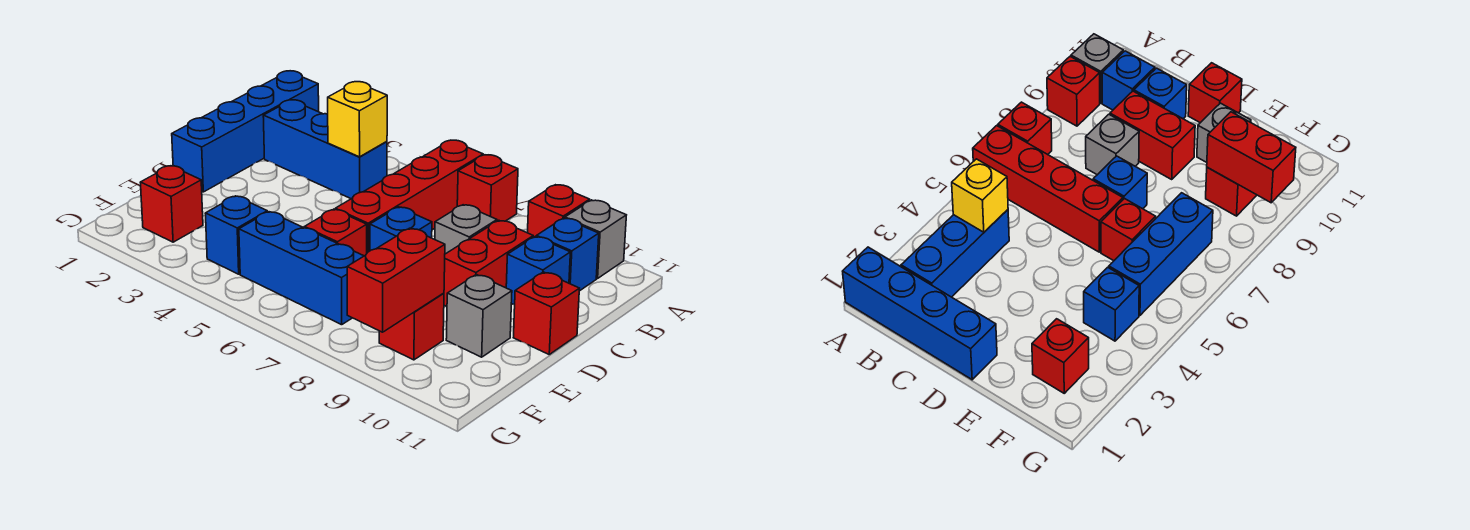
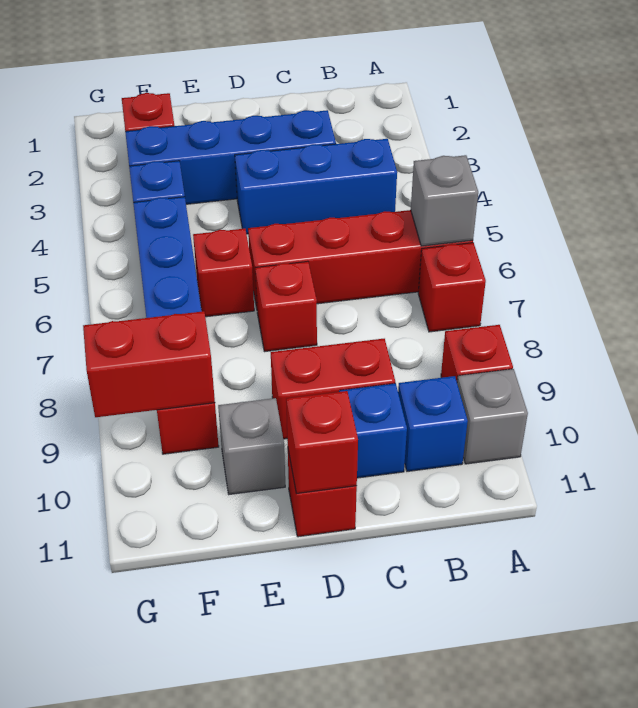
blue brick A1:D1 level 1 -> blue brick C3:F3 level 1
blue brick B2:B4 level 1 -> blue brick B4:D4 level 1
yellow brick B4 level 2 -> none
grey brick C8 level 1 -> grey brick A6 level 2
blue brick D7 level 1 -> red brick D7 level 1
none -> red brick D11 level 2

